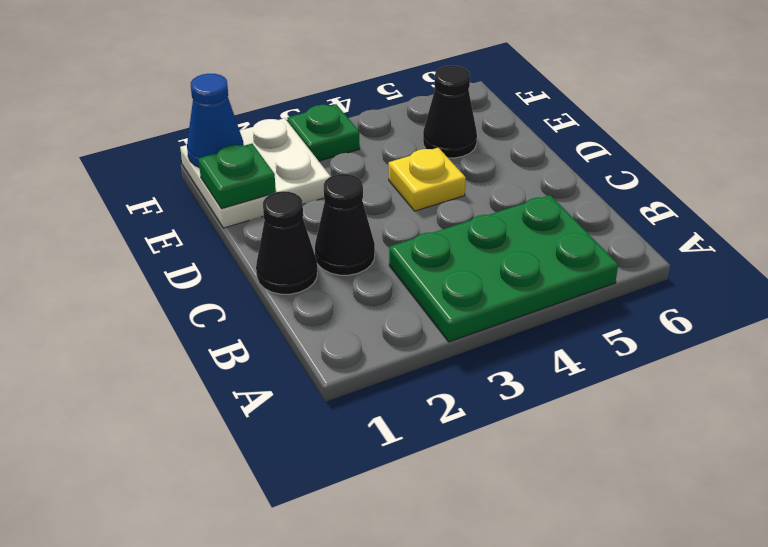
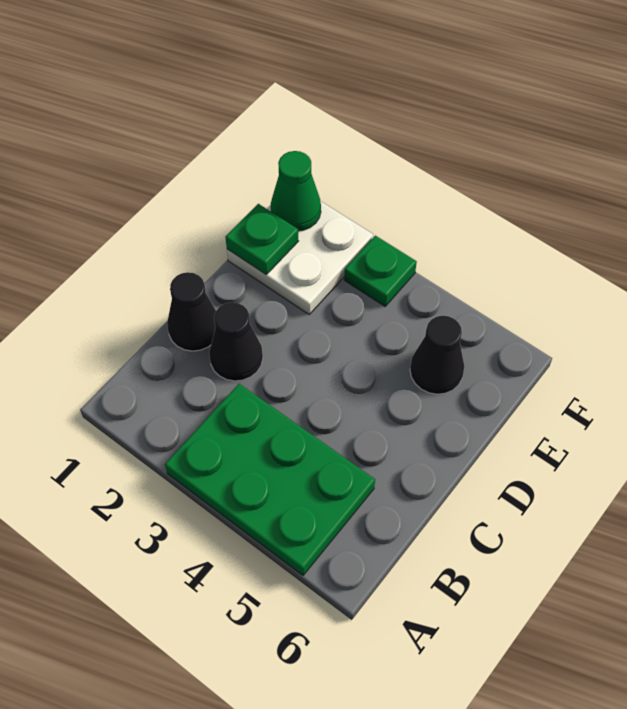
yellow plate D4 level 1 -> none
blue cone F1 level 2 -> green cone F1 level 2

